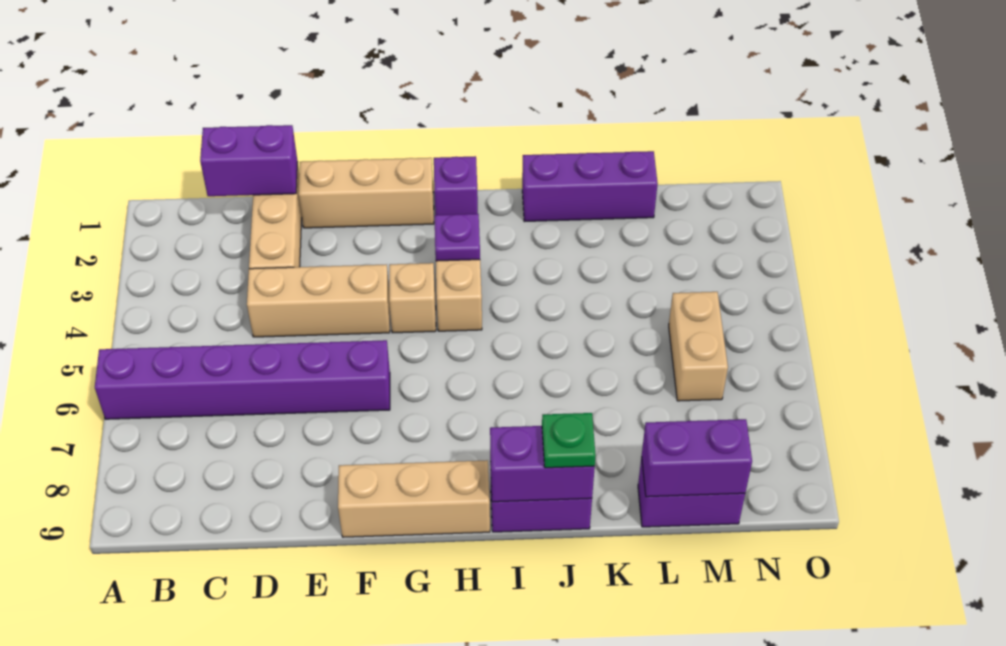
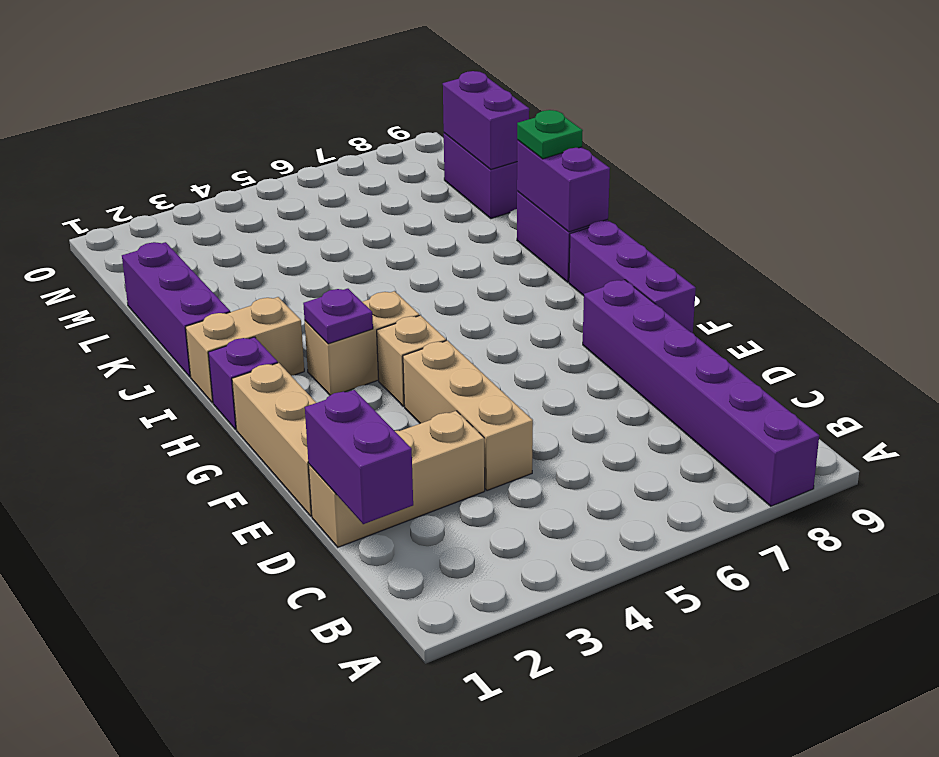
purple brick A6:F6 level 1 -> purple brick A8:F8 level 1
tan brick F9:H9 level 1 -> purple brick F9:H9 level 1
tan brick M5:M6 level 1 -> tan brick I1:I2 level 1

